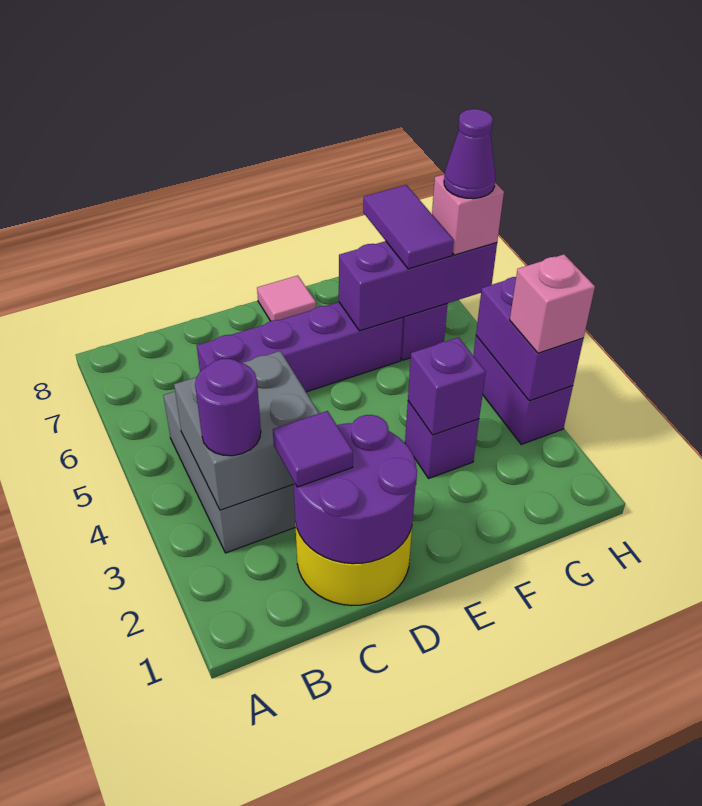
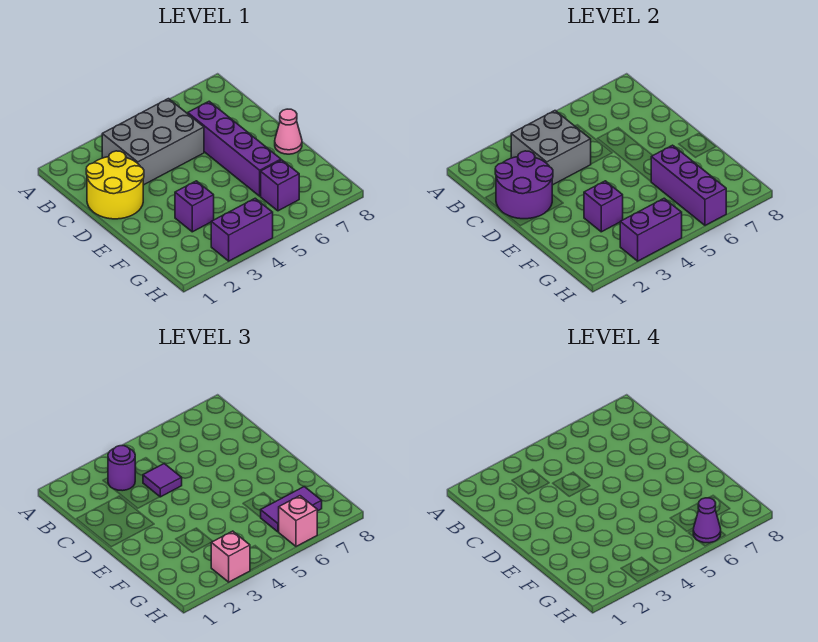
purple tile C2 level 3 -> purple tile C4 level 3
pink tile E8 level 1 -> pink cone E8 level 1

